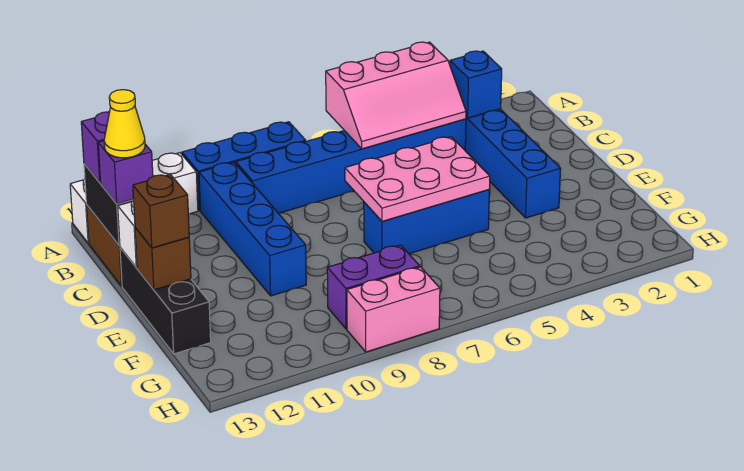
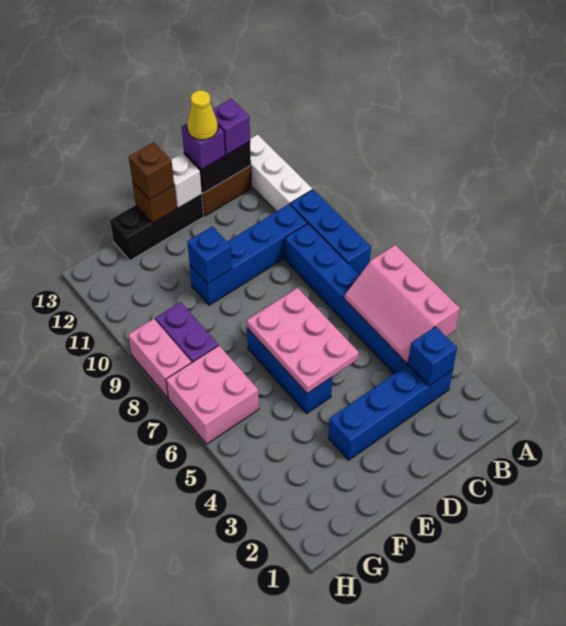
none -> blue brick E10 level 2
none -> pink brick G6:H7 level 1

